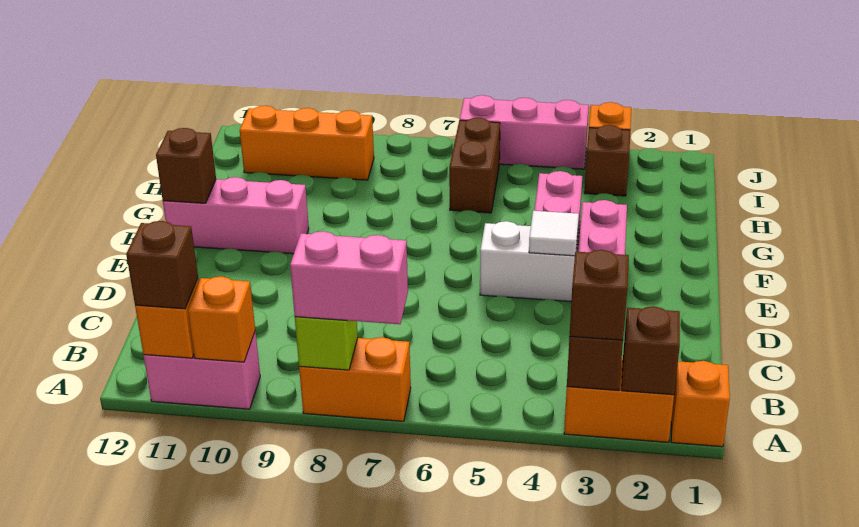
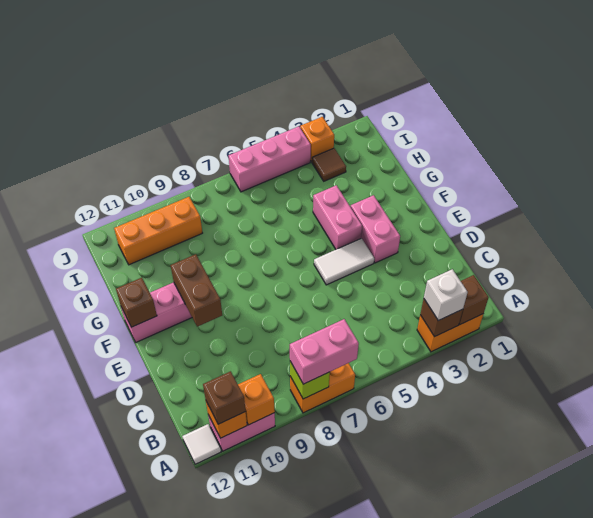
orange brick A1 level 1 -> none
brown brick A3 level 3 -> white brick A3 level 3
white brick E4:E5 level 1 -> white tile E4:E5 level 1
white tile E4 level 2 -> white tile A12 level 1
brown brick H6:I6 level 1 -> brown brick E10:F10 level 2
brown brick I3 level 1 -> brown tile I3 level 1

